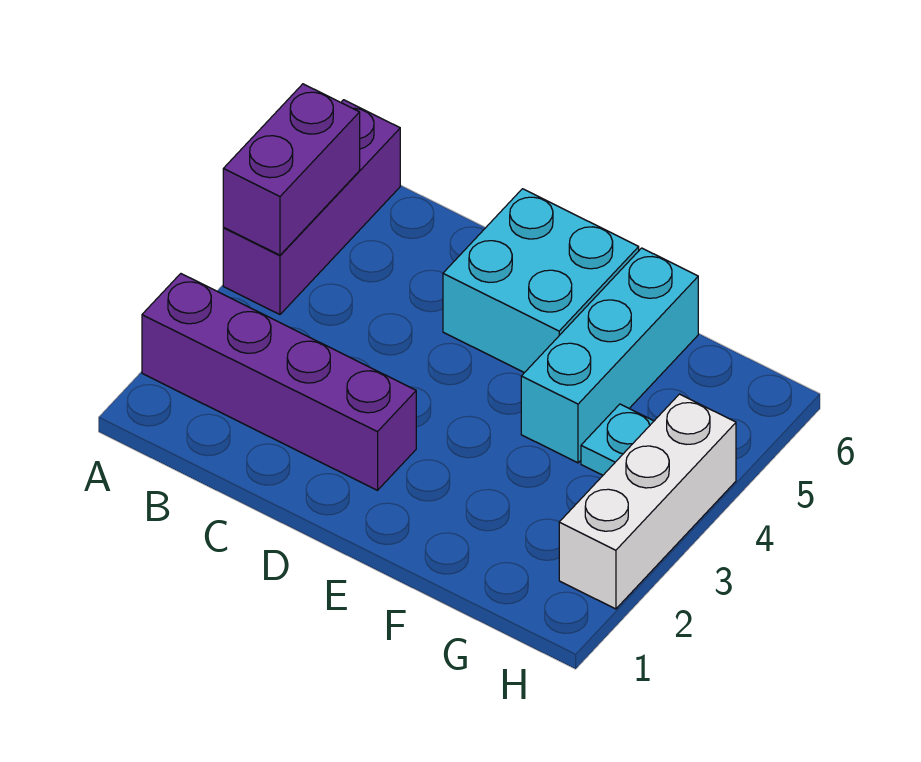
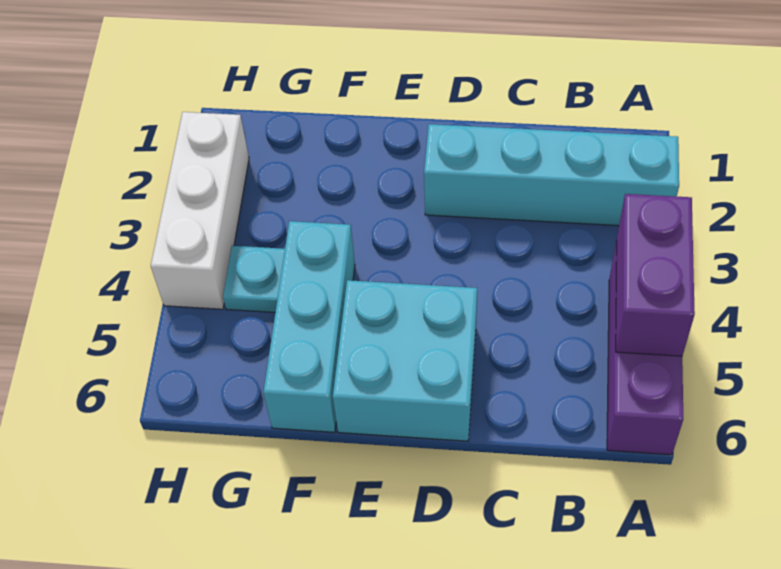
purple brick A2:D2 level 1 -> cyan brick A2:D2 level 1

